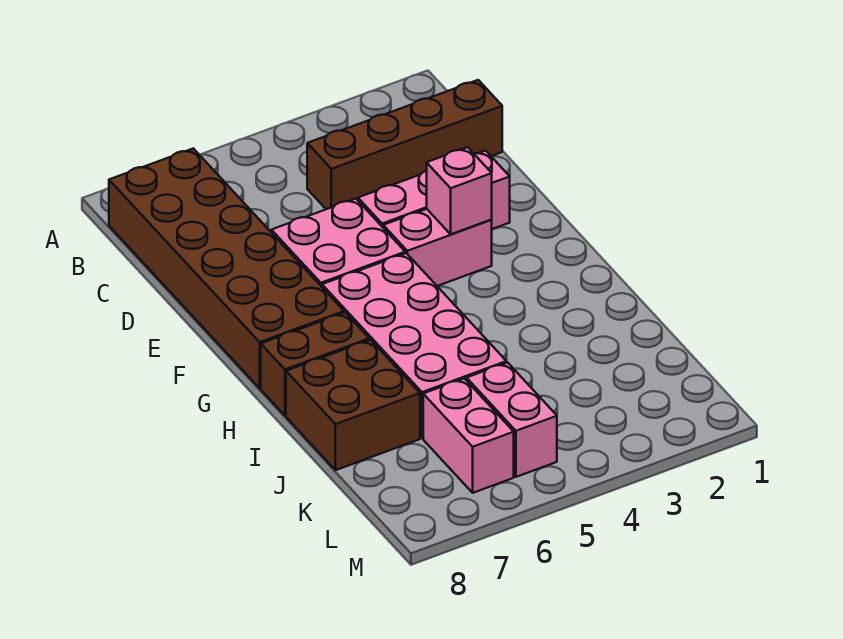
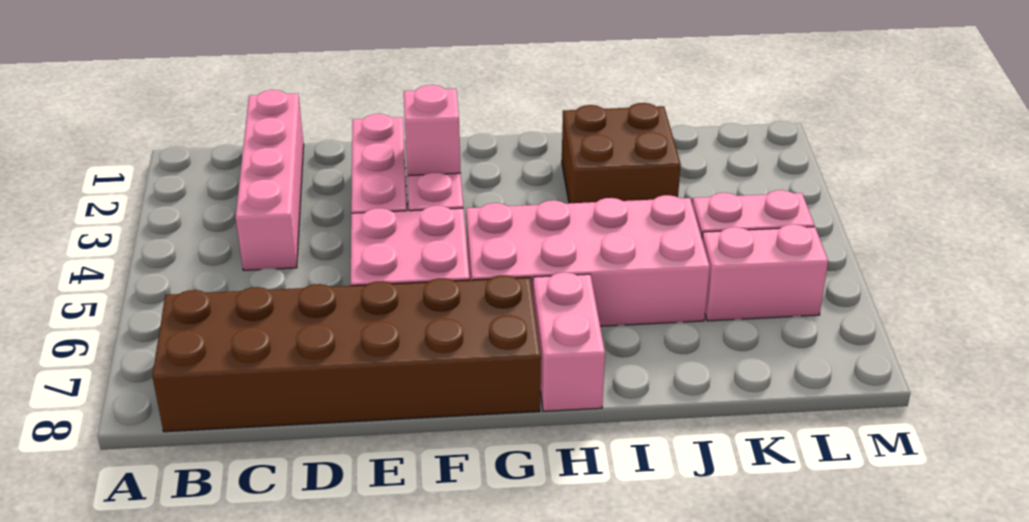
brown brick C1:C4 level 1 -> pink brick C1:C4 level 1
brown brick H7:H8 level 1 -> pink brick H7:H8 level 1
brown brick I7:J8 level 1 -> brown brick I2:J3 level 1

